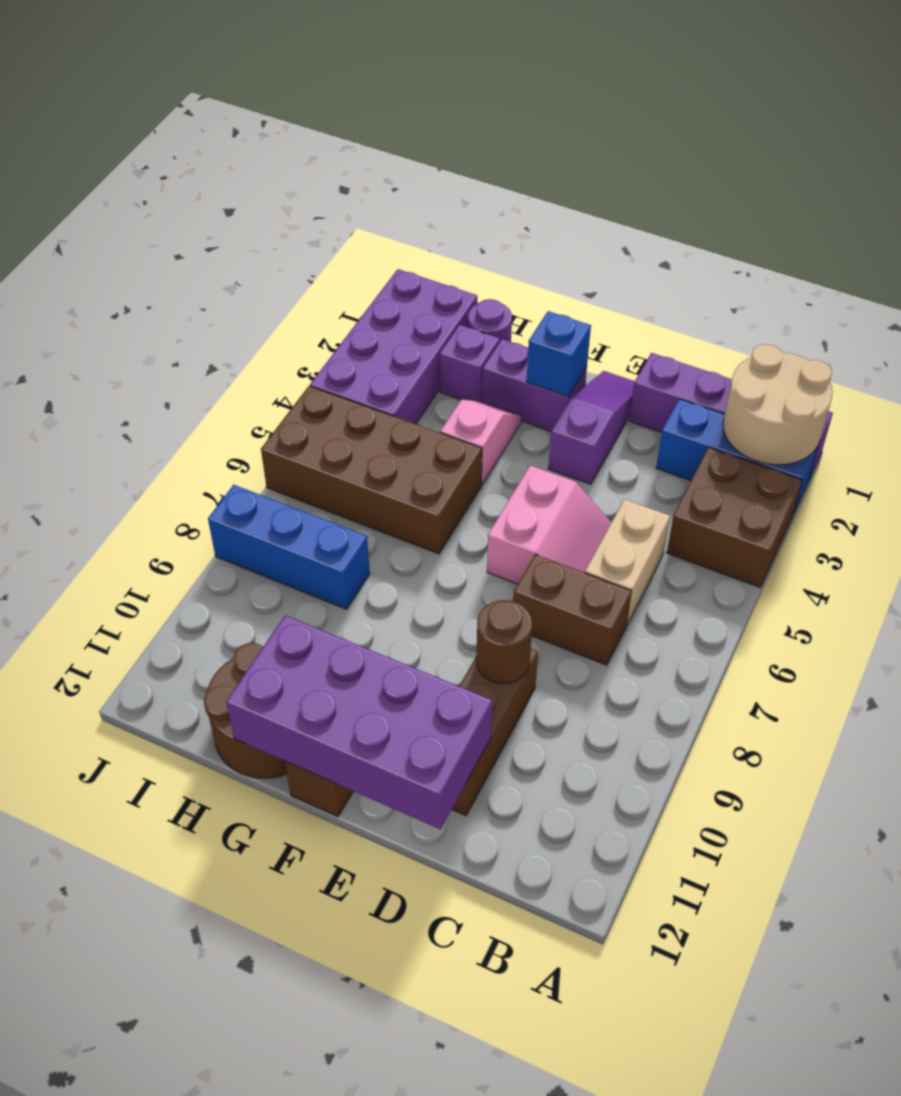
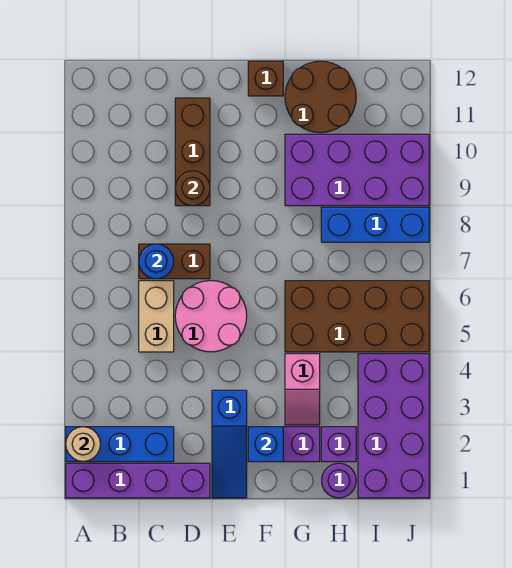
tan round brick A1:B2 level 2 -> tan round brick A2 level 2
brown brick A3:B4 level 1 -> none
none -> blue round brick C7 level 2
pink slope D5:E6 level 1 top E -> pink round brick D5:E6 level 1
purple brick D11:G12 level 2 -> purple brick G9:J10 level 1
purple slope E1:E3 level 1 top 3 -> blue slope E1:E3 level 1 top 3

